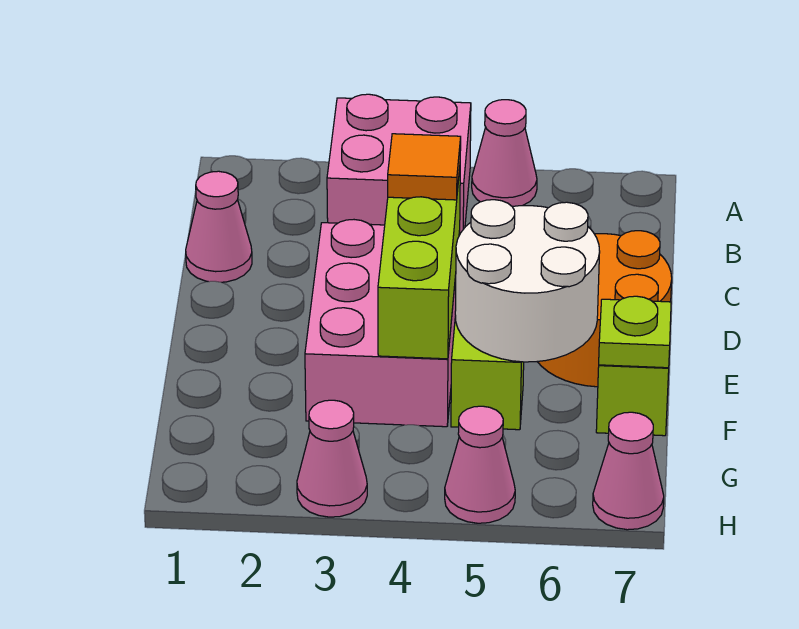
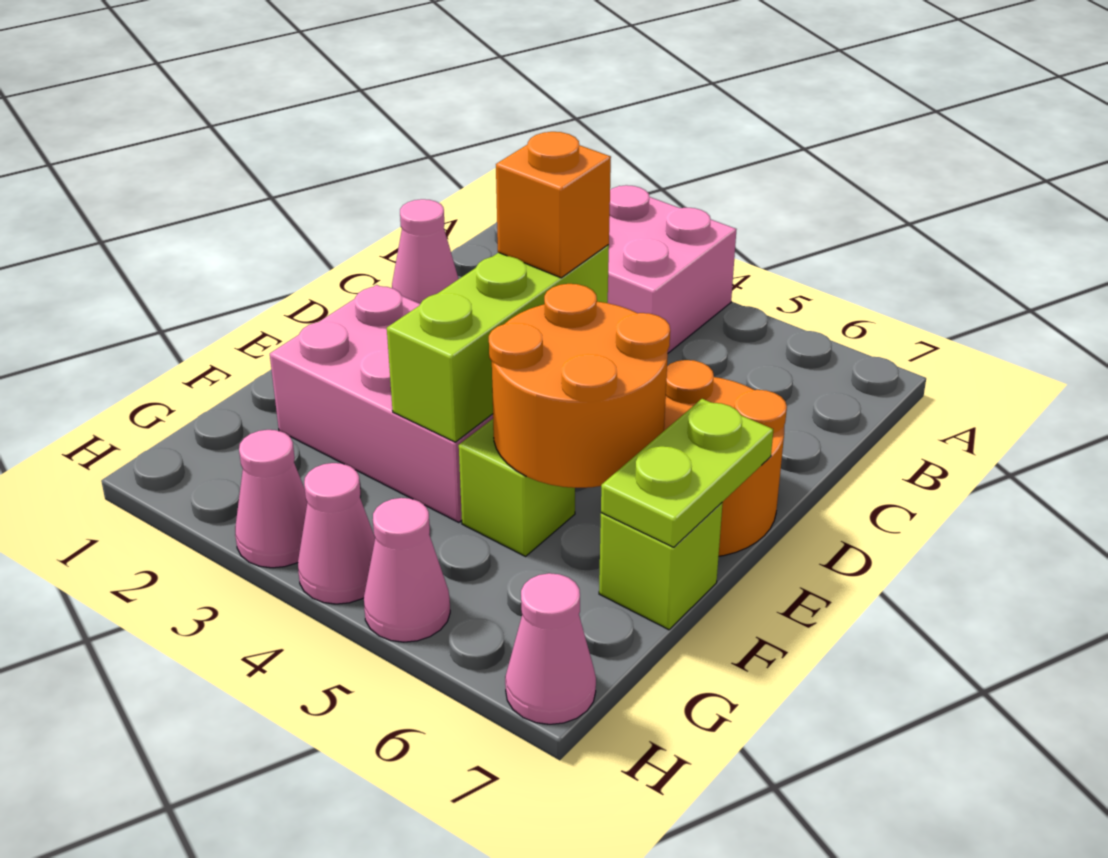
pink cone A5 level 1 -> pink cone H4 level 1
pink brick D3:F4 level 1 -> pink brick E2:F4 level 1
orange tile D4 level 3 -> orange brick D4 level 3
white round brick E5:F6 level 2 -> orange round brick E5:F6 level 2
lime plate F7 level 2 -> lime plate E7:F7 level 2

